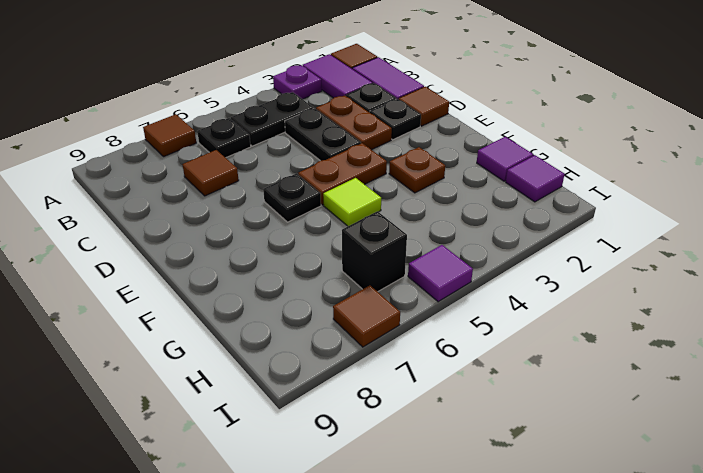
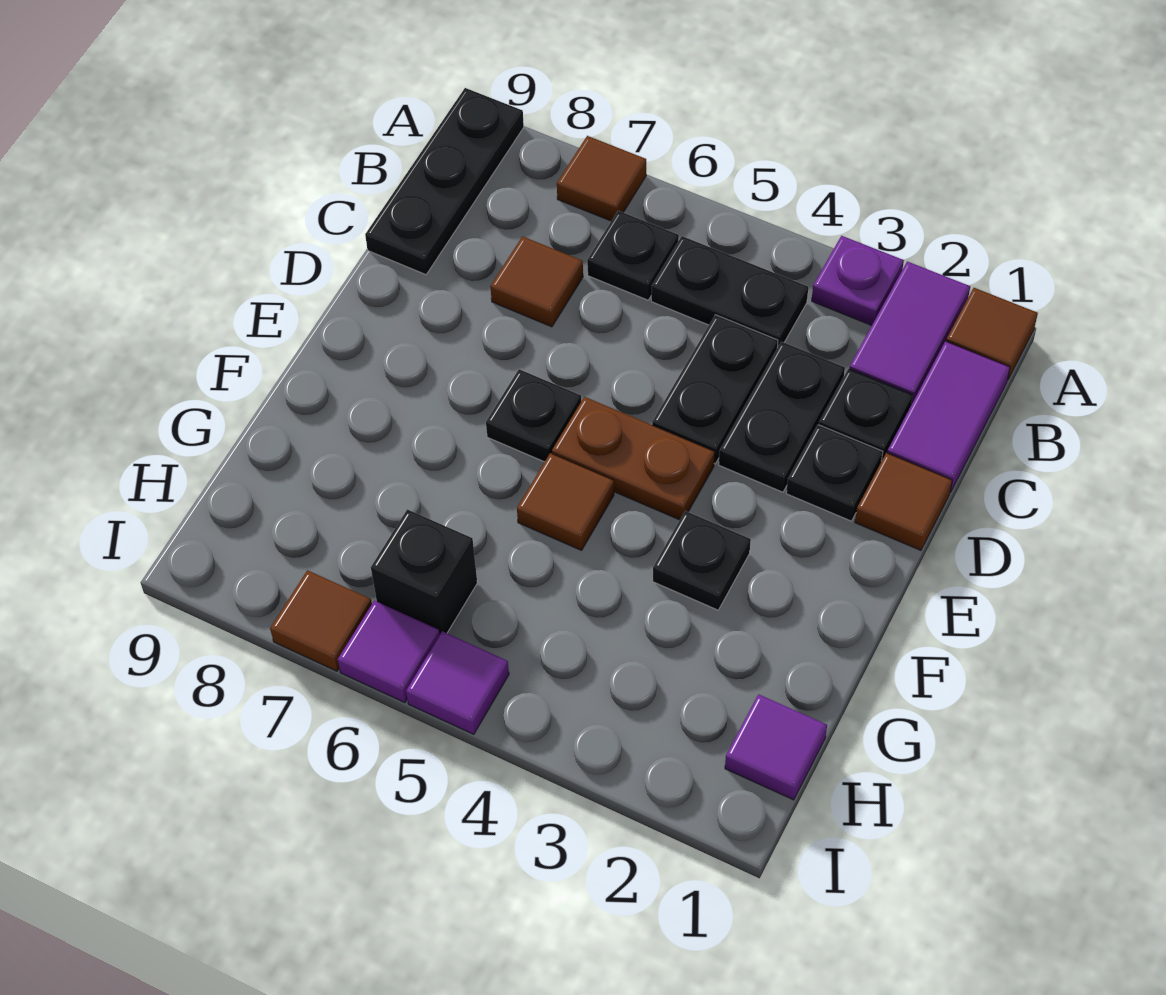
none -> black plate A9:C9 level 1
brown plate C3:D3 level 1 -> black plate C3:D3 level 1
brown plate F3 level 1 -> black plate F3 level 1
lime tile F5 level 1 -> brown tile F5 level 1
purple tile G1 level 1 -> purple tile I6 level 1

